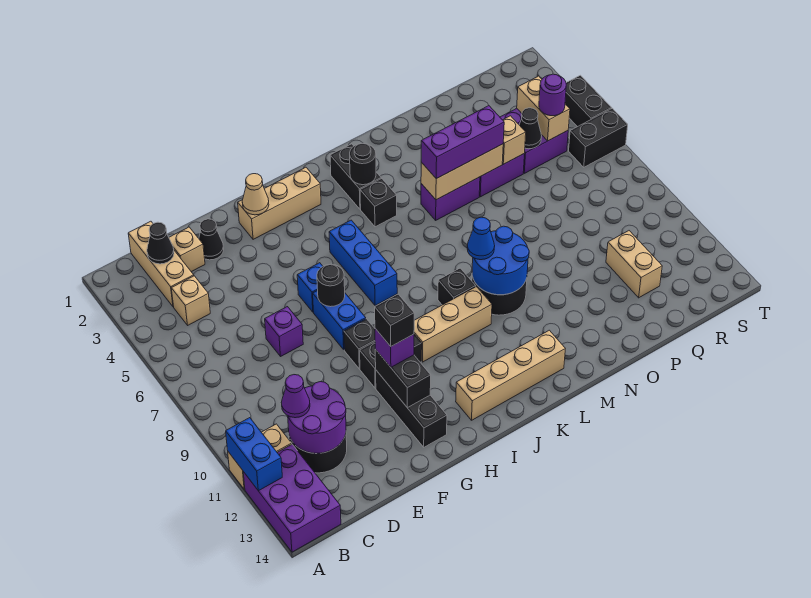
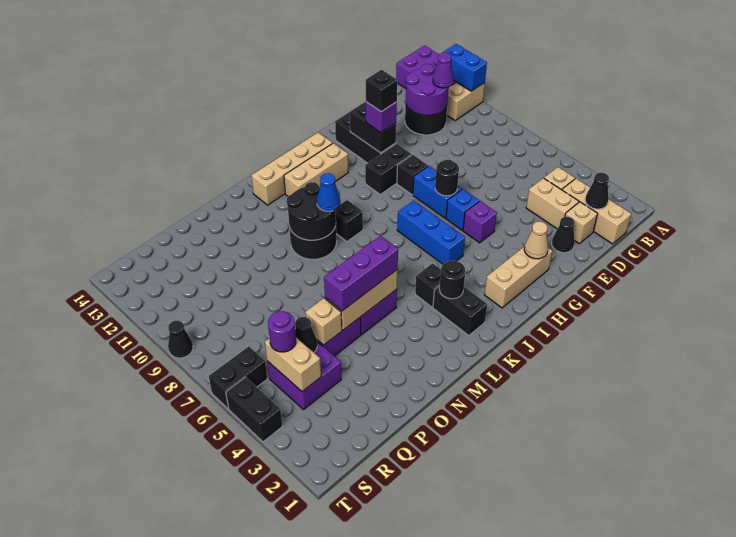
purple brick E7 level 1 -> purple brick G5 level 1
tan brick I10:K10 level 1 -> tan brick I12:K12 level 1
blue round brick L9:M10 level 2 -> black round brick L9:M10 level 2
tan brick Q11:Q12 level 1 -> tan brick D3:D4 level 1
none -> black cone T9 level 1

